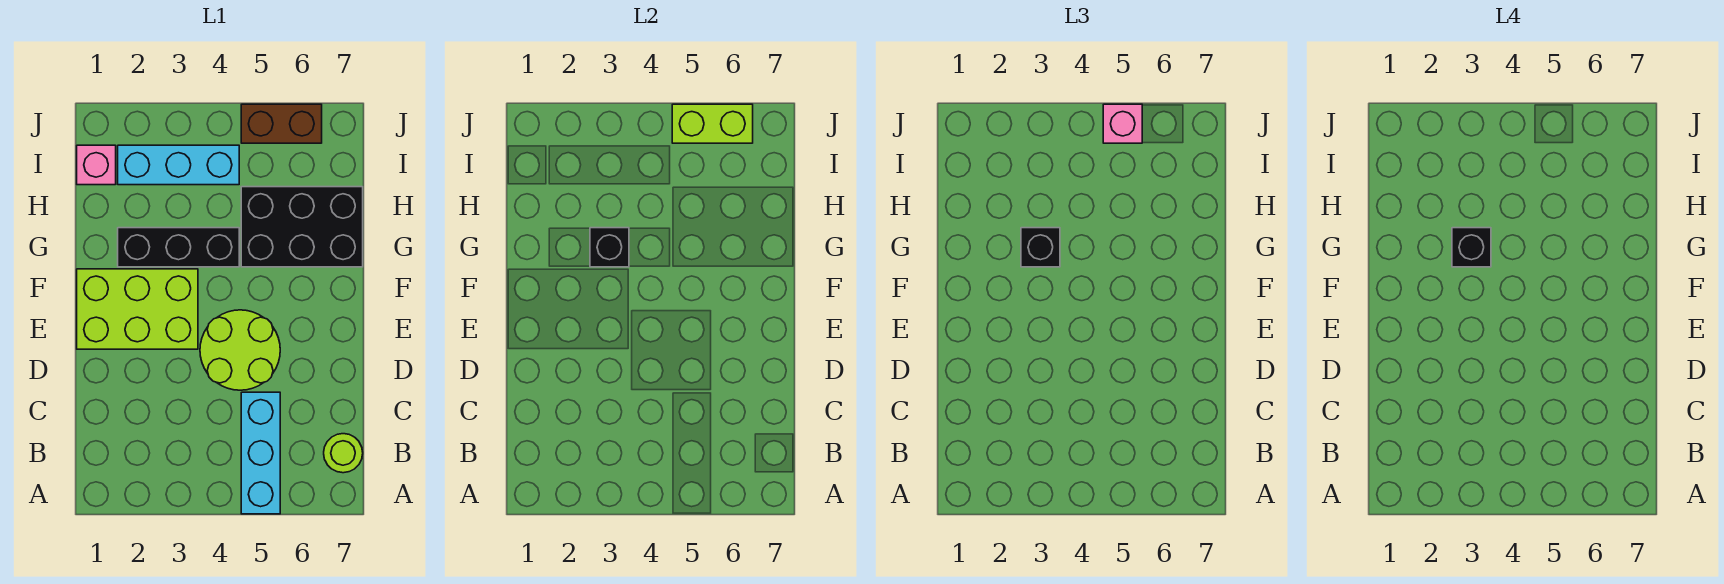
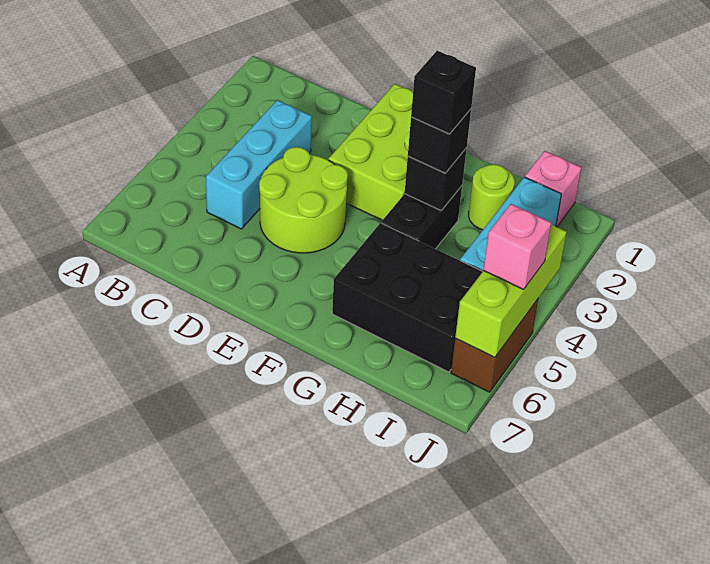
cyan brick A5:C5 level 1 -> cyan brick C3:C5 level 1
lime round brick B7 level 1 -> lime round brick H2 level 1
black brick G2:G4 level 1 -> black brick G3:G4 level 1
black brick G5:H7 level 1 -> black brick G5:I6 level 1
lime brick J5:J6 level 2 -> lime brick J4:J6 level 2

